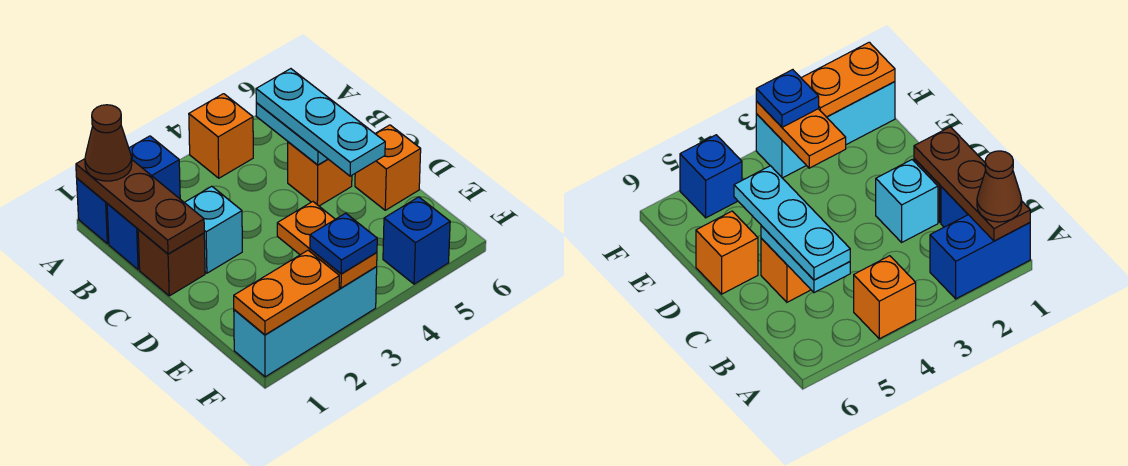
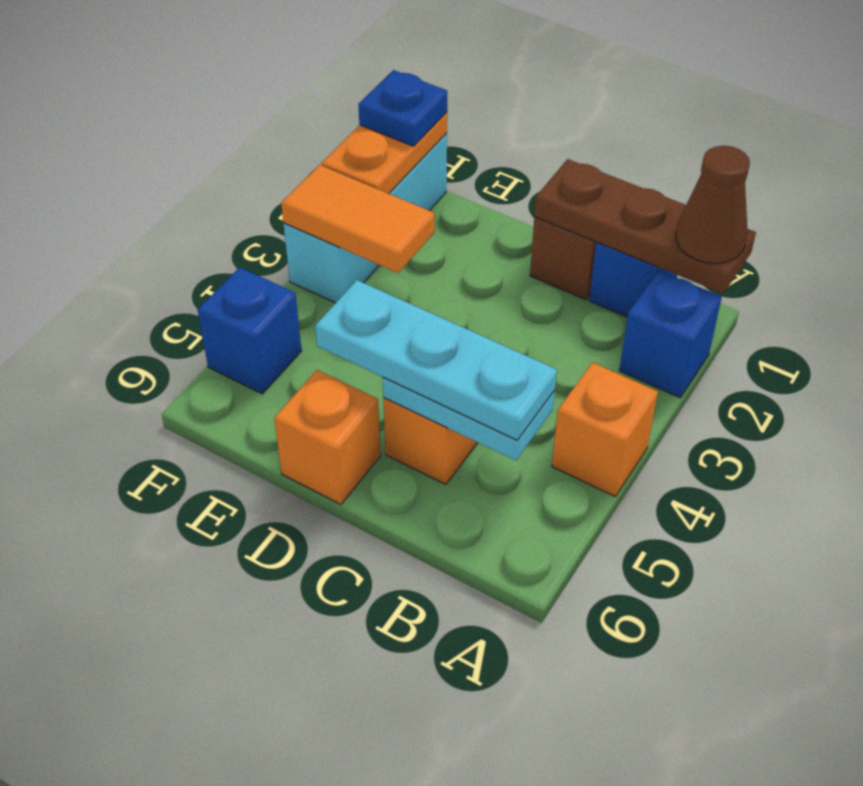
blue brick A1:A2 level 1 -> blue brick A2 level 1
cyan brick C2 level 1 -> none
orange plate E3:F3 level 2 -> orange tile E3:F3 level 2
blue plate F3 level 3 -> blue plate F1 level 3

